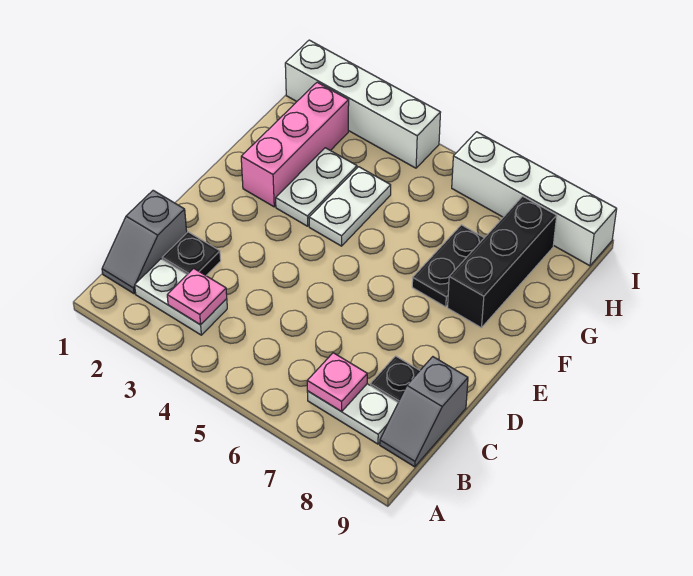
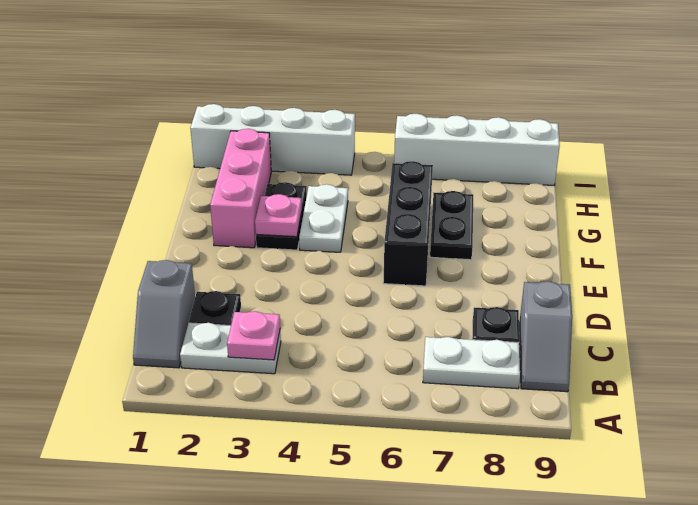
pink plate B7 level 2 -> pink plate F3 level 2
white plate F3:G3 level 1 -> black plate F3:G3 level 1
black brick F8:H8 level 1 -> black brick E6:G6 level 1

